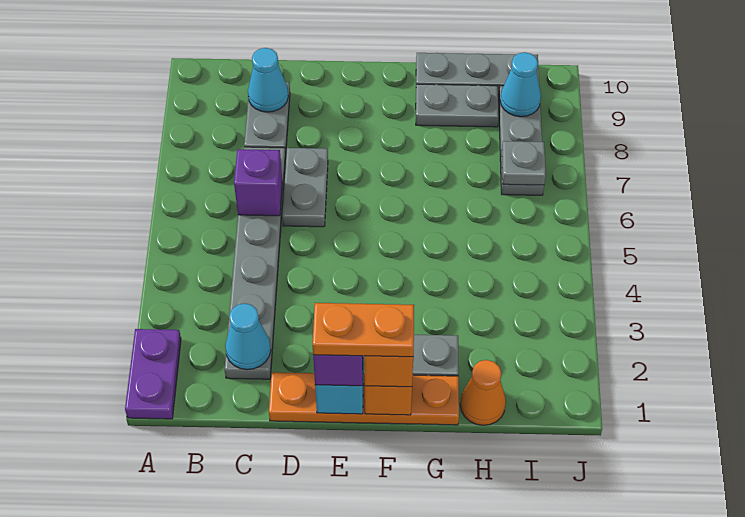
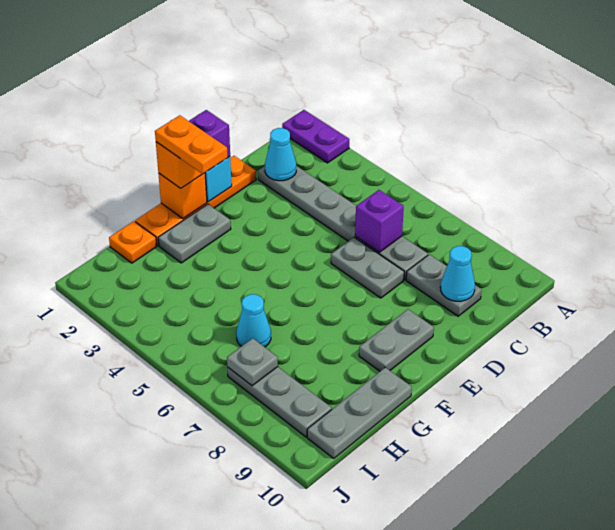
orange plate E1:F1 level 4 -> orange plate F1:F2 level 4
grey plate G9:H9 level 1 -> grey plate E9:F9 level 1
orange cone H1 level 1 -> orange plate H1 level 1
cyan cone I9 level 2 -> cyan cone H6 level 1

